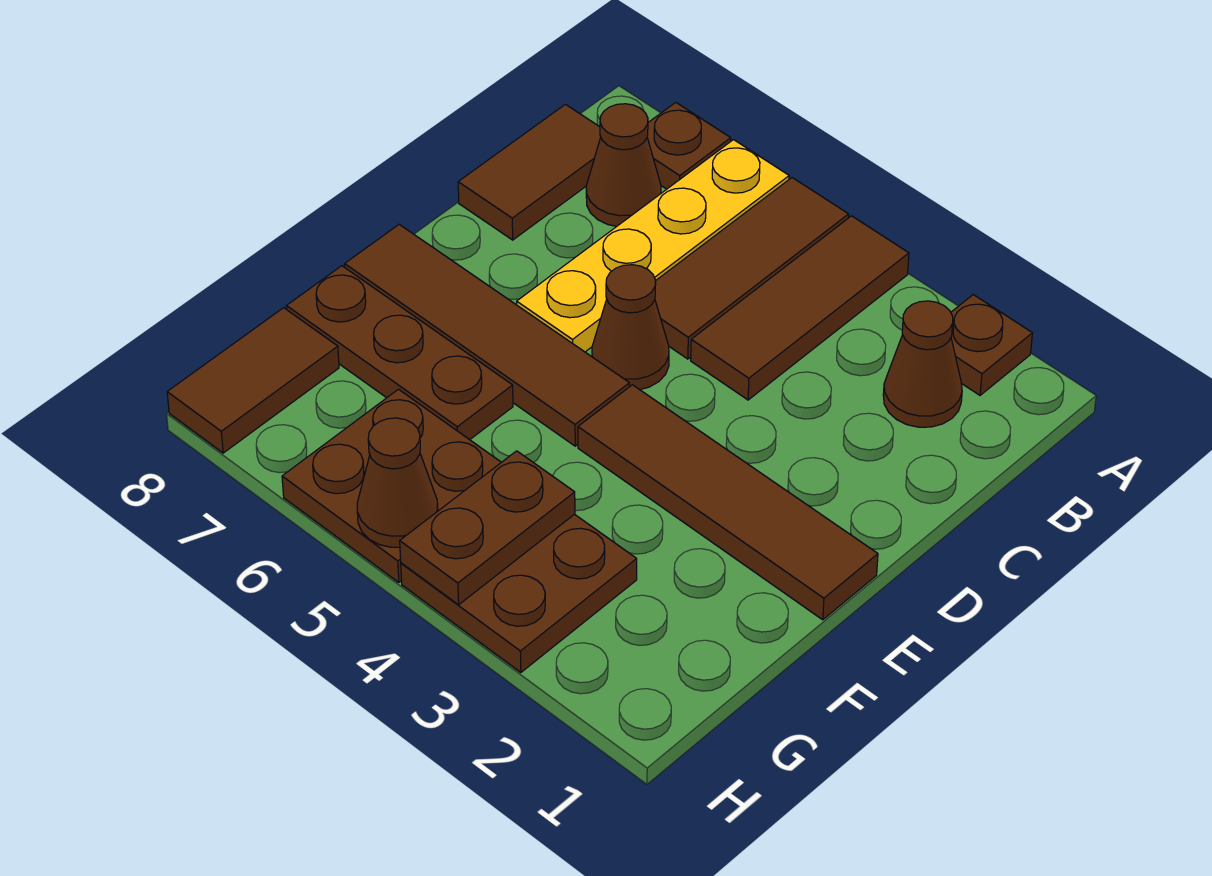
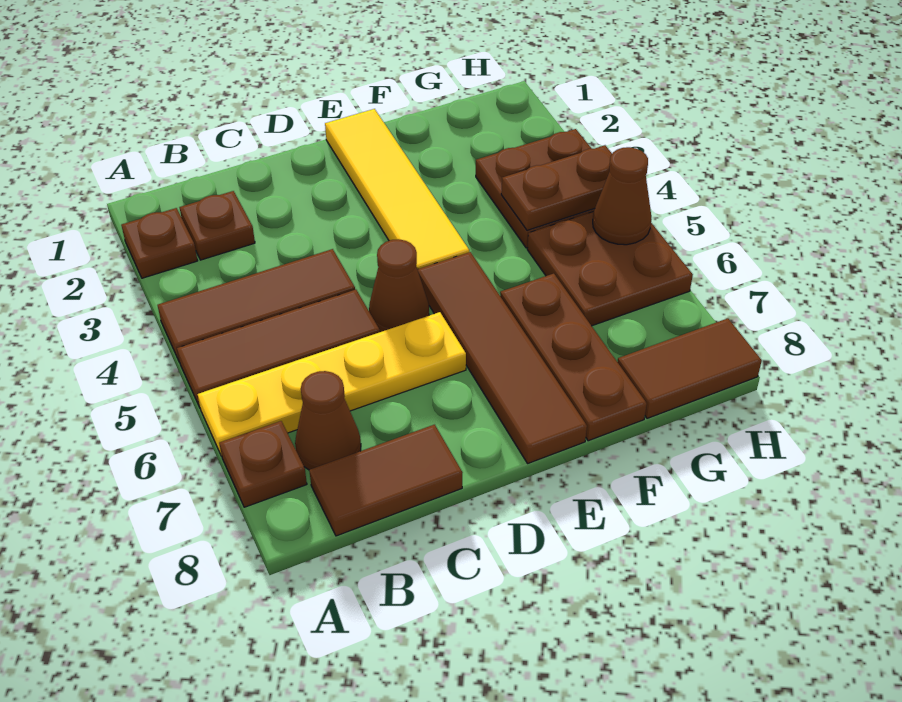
brown cone B2 level 1 -> brown plate B2 level 1
brown tile E1:E4 level 1 -> yellow tile E1:E4 level 1

